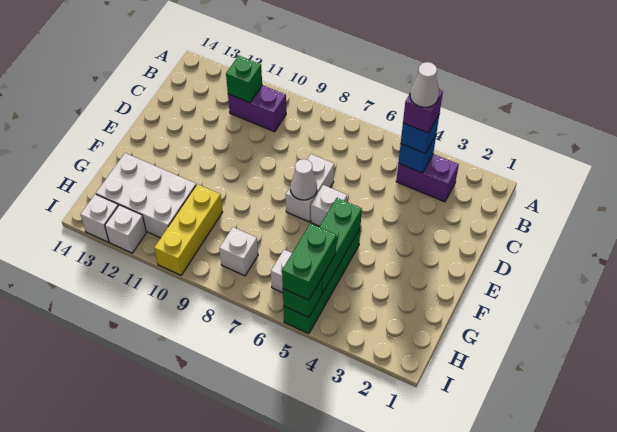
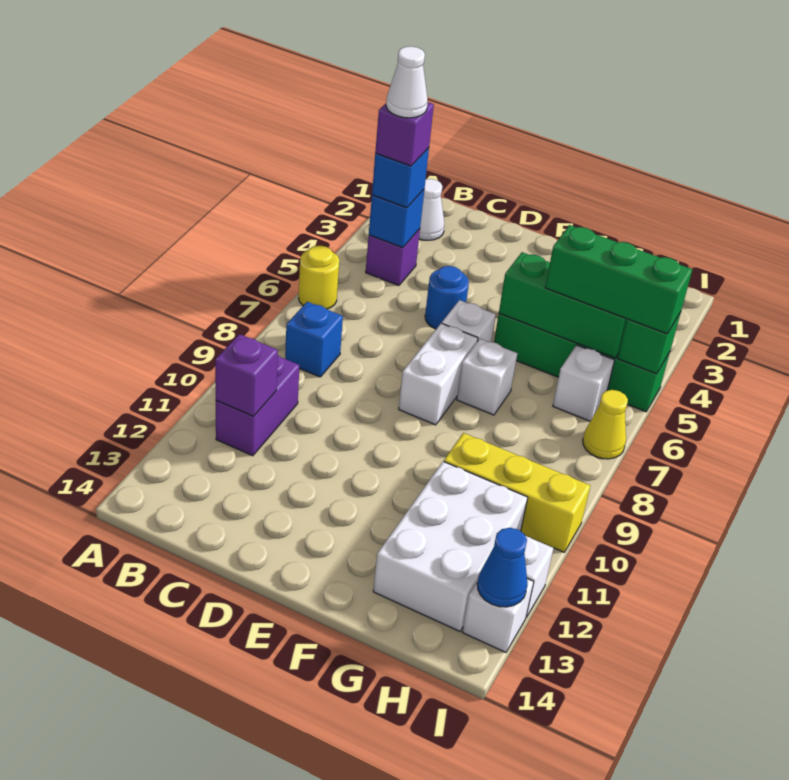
none -> yellow round brick A6 level 1
purple brick B3:B4 level 1 -> purple brick B4 level 1
none -> blue brick B8 level 1
green brick B11 level 2 -> purple brick B11 level 2
none -> blue round brick D5 level 1
white brick D7:E7 level 1 -> white brick E7:E8 level 1
white cone E7 level 2 -> white cone B2 level 1
green brick H5:I5 level 3 -> green brick G5:I5 level 3
white brick H8 level 1 -> white brick F7 level 1
none -> yellow cone I7 level 1
none -> blue cone I13 level 2

